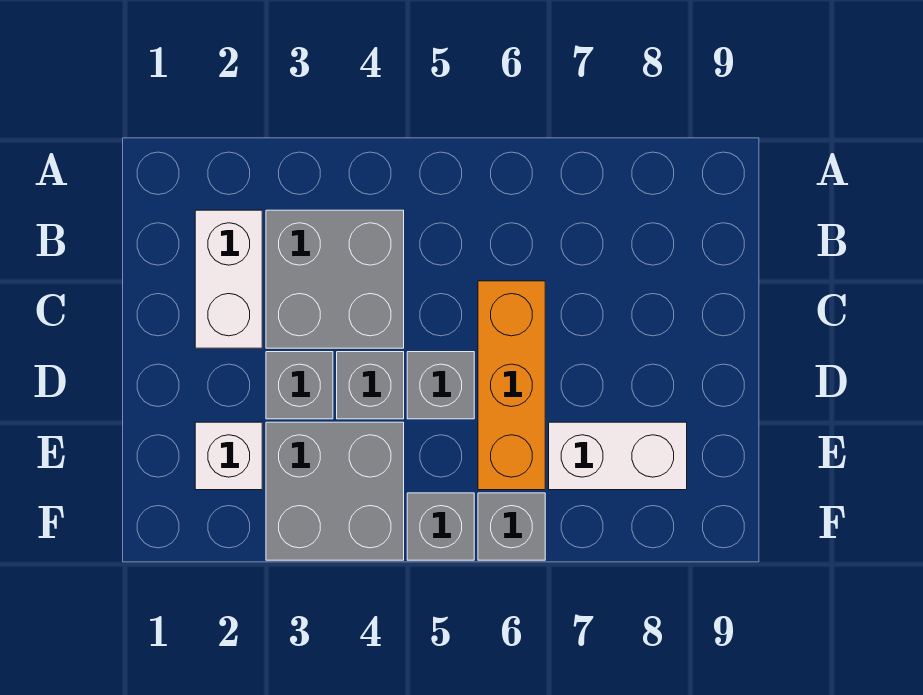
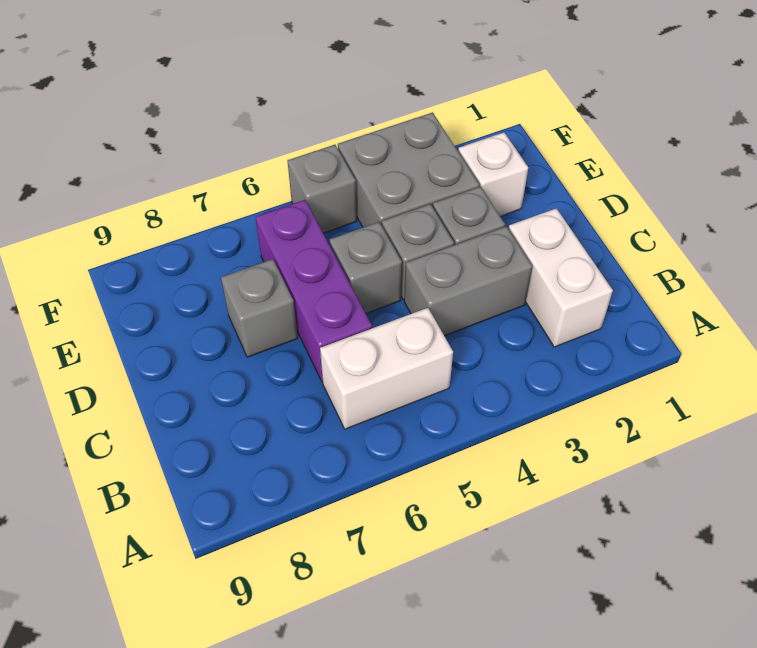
grey brick B3:C4 level 1 -> grey brick C3:C4 level 1
orange brick C6:E6 level 1 -> purple brick C6:E6 level 1
white brick E7:E8 level 1 -> white brick B5:B6 level 1
grey brick F6 level 1 -> grey brick D7 level 1

